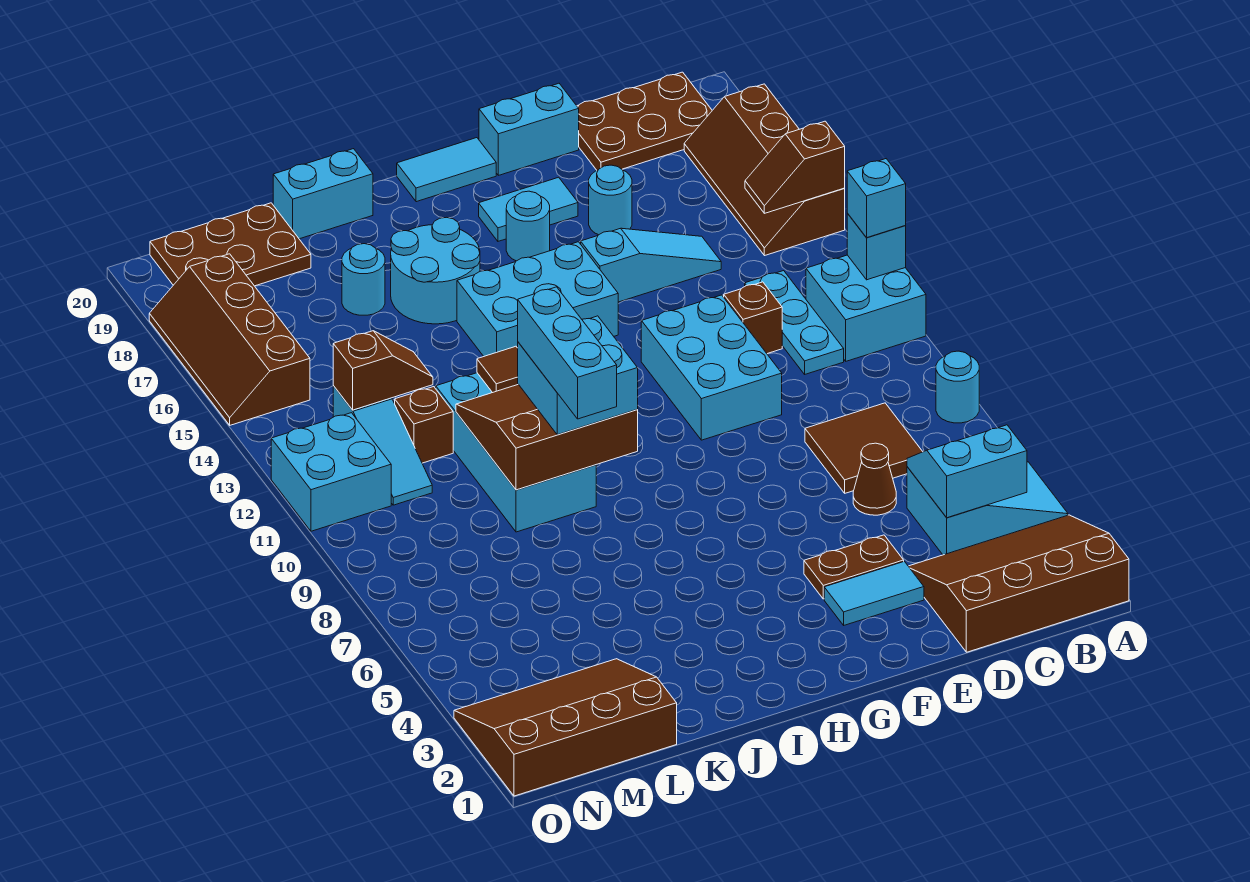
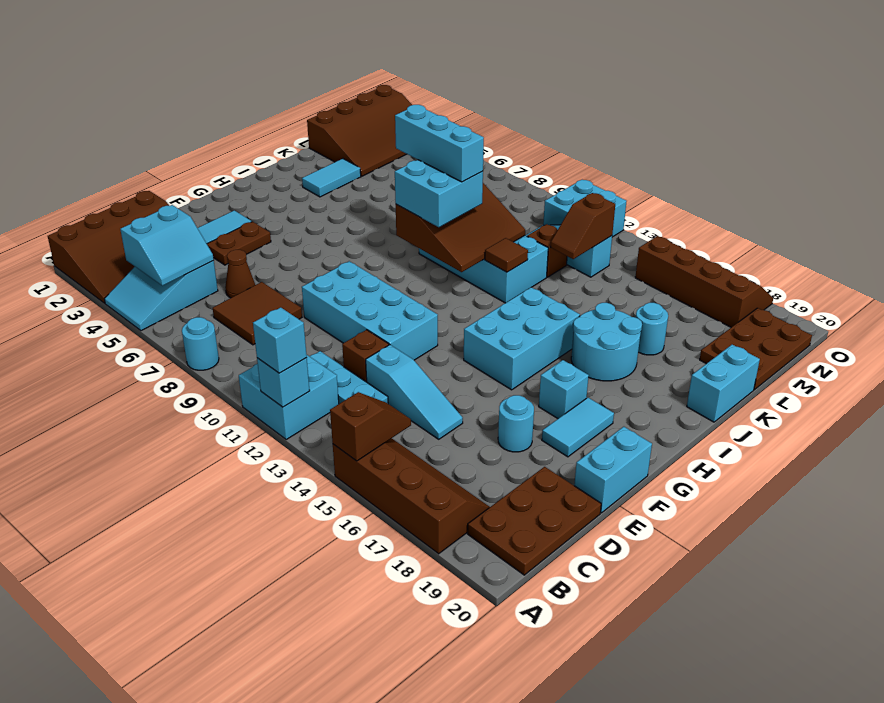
cyan slope D15:F15 level 1 top F -> cyan slope D13:D15 level 1 top 13
cyan brick E10:F12 level 1 -> cyan brick E9:F12 level 1
cyan round brick G17 level 1 -> cyan brick G17 level 1
cyan tile G20:H20 level 1 -> cyan tile J3:K3 level 1

